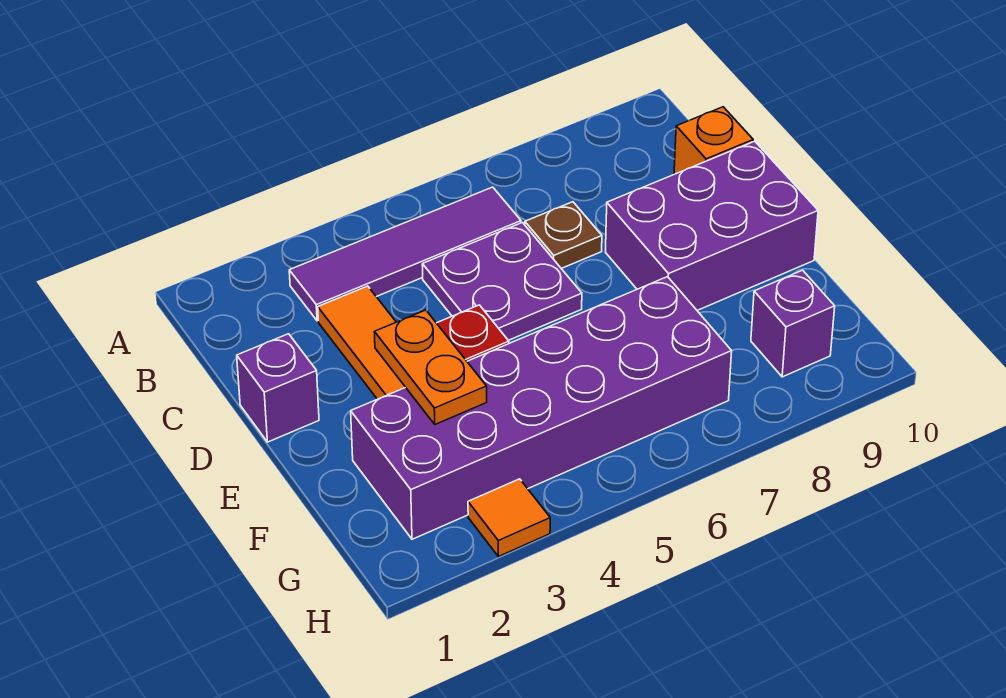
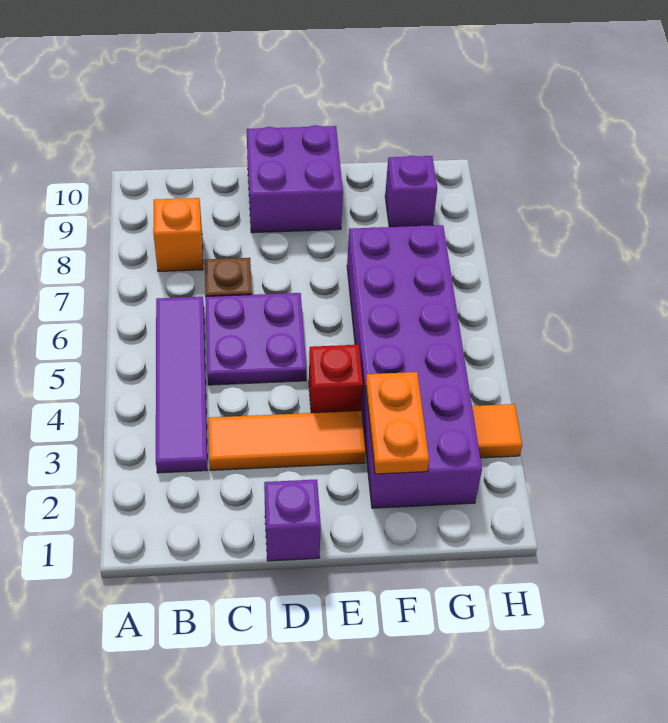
orange brick C10 level 1 -> orange brick B8 level 1
purple brick D8:E10 level 1 -> purple brick D9:E10 level 1
orange plate E3:F3 level 2 -> orange plate F2:F3 level 2

